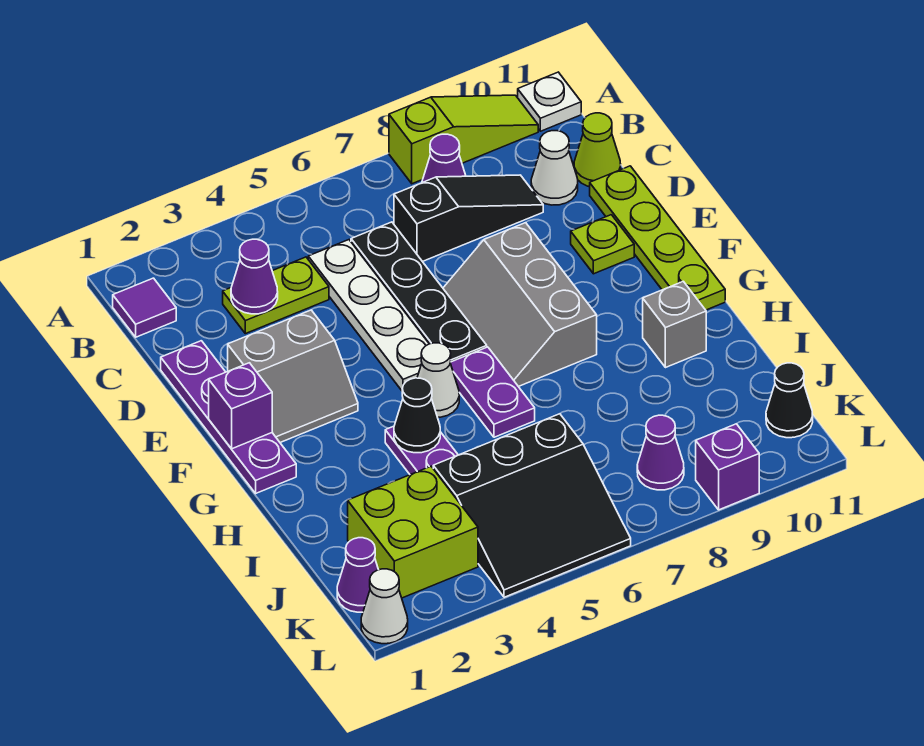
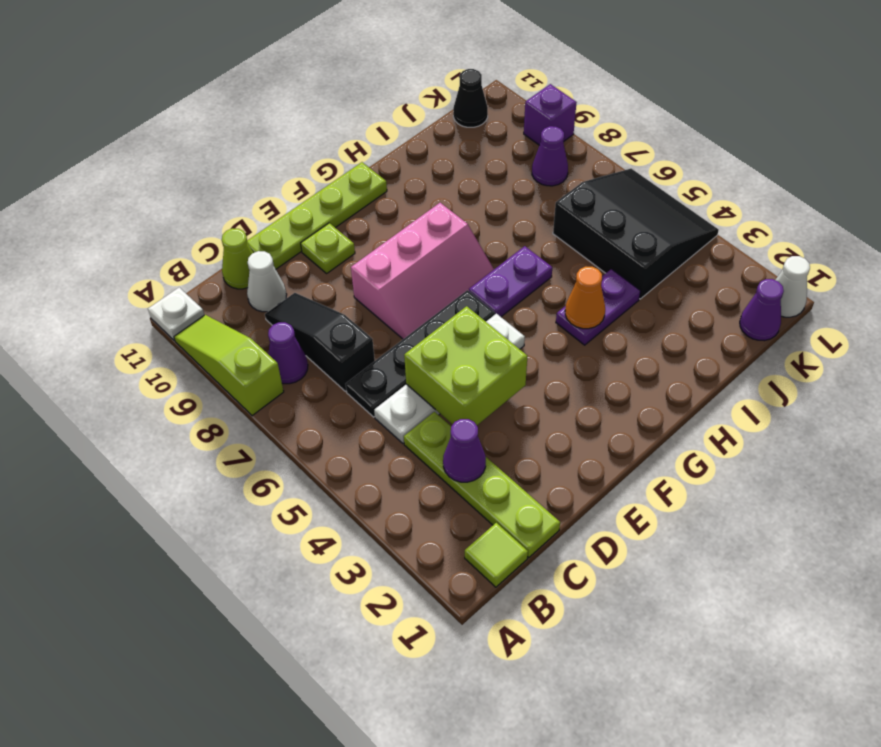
purple tile B1 level 1 -> lime tile B1 level 1
lime plate C3:C4 level 1 -> lime plate C1:C4 level 1
purple plate D1:G1 level 1 -> none
grey slope E2:F3 level 1 top E -> none
grey slope E7:G8 level 1 top 8 -> pink slope E7:G8 level 1 top 8
purple brick F1 level 2 -> none
white cone G5 level 1 -> none
black cone H4 level 2 -> orange cone H4 level 2
grey brick H10 level 1 -> none
lime brick J2:K3 level 1 -> lime brick D4:E5 level 2

